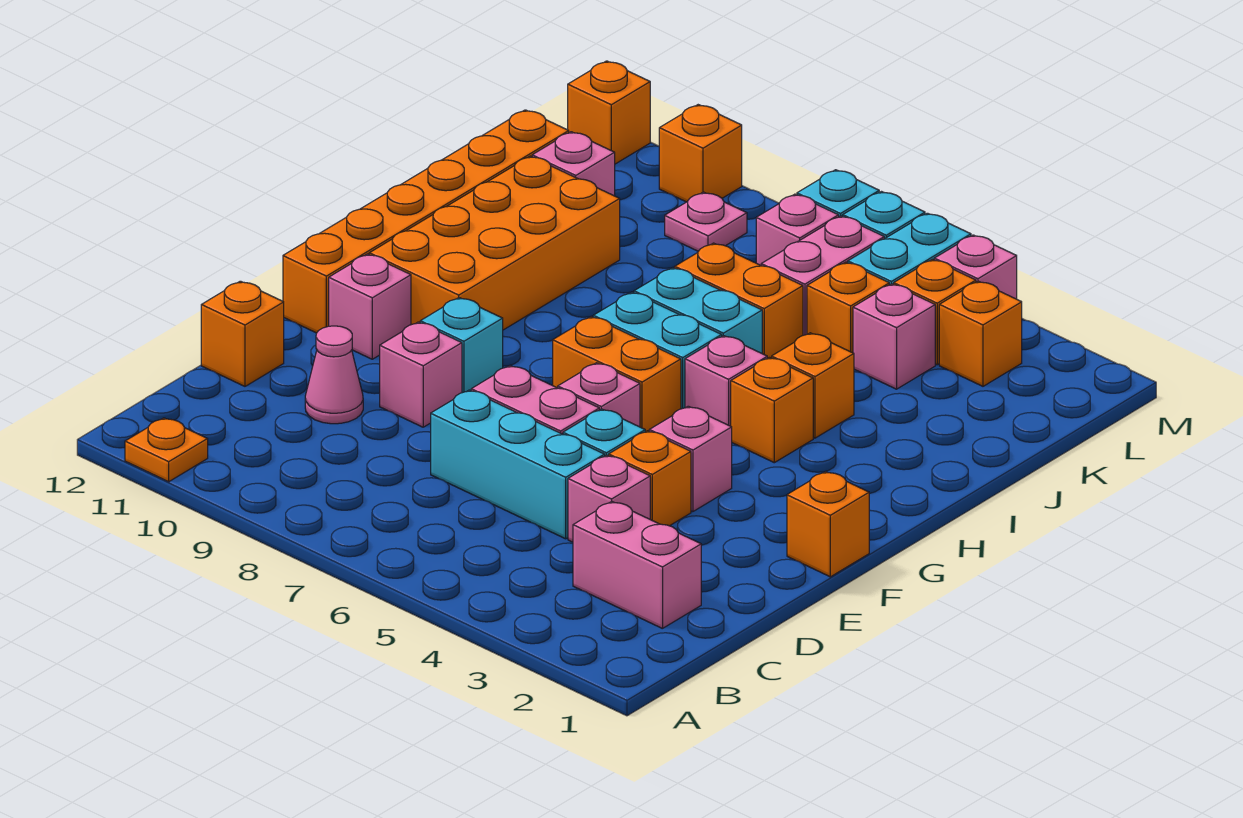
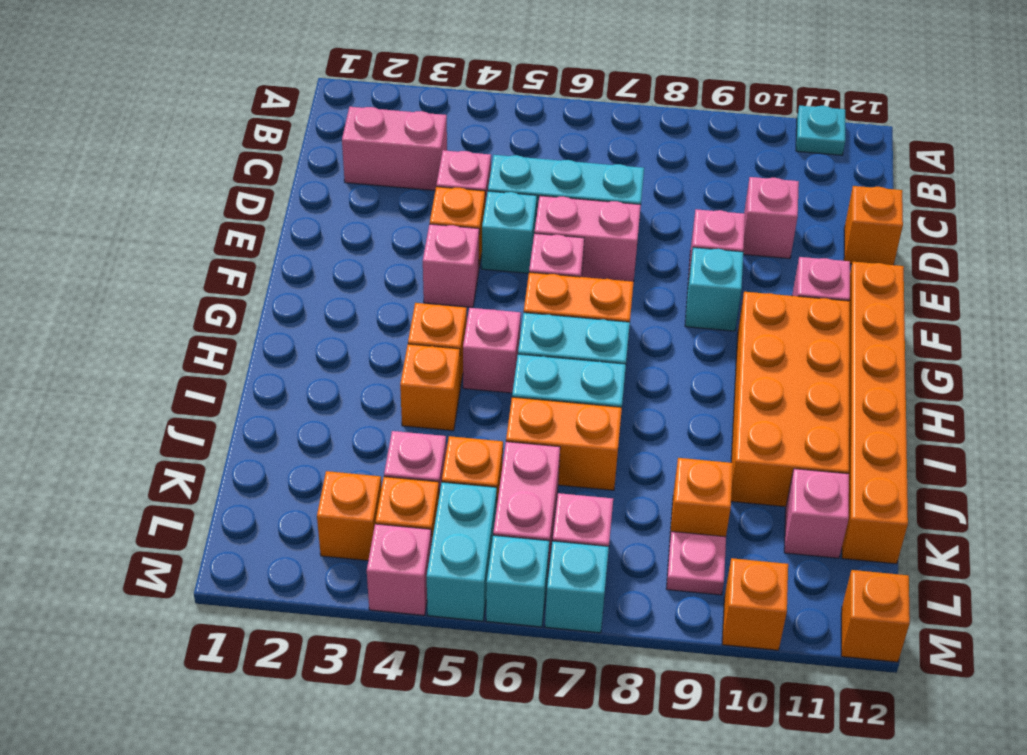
orange plate A11 level 1 -> cyan plate A11 level 1
pink cone D10 level 1 -> pink brick D10 level 1
orange brick F1 level 1 -> orange brick K9 level 1

